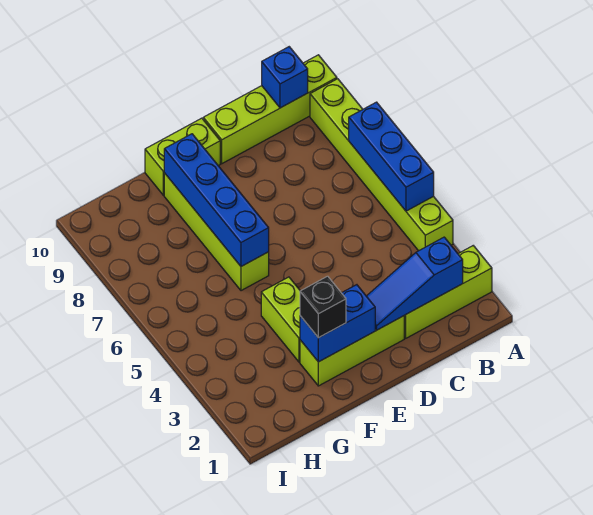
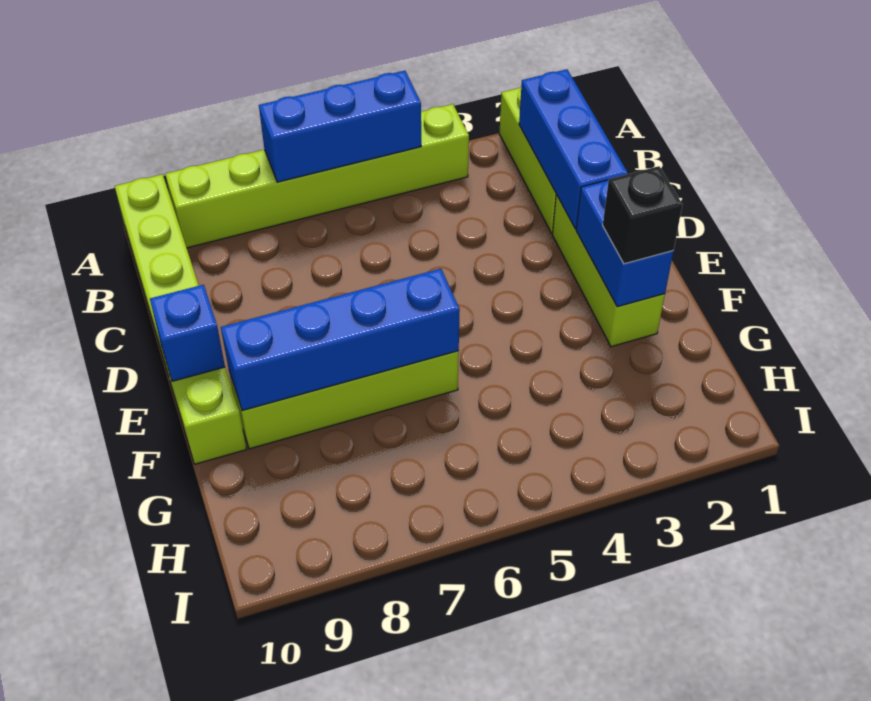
blue slope B2:D2 level 2 top B -> blue brick B2:D2 level 2
blue brick B10 level 2 -> blue brick E10 level 2
lime brick F3:F4 level 1 -> none

